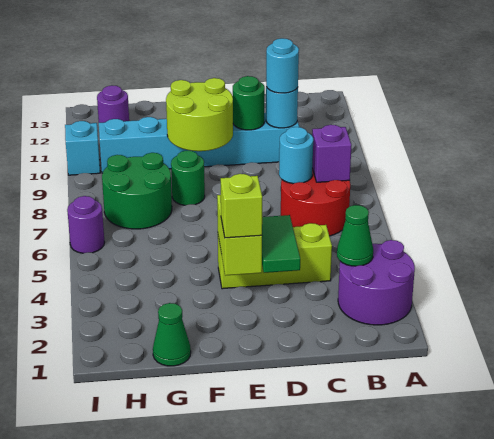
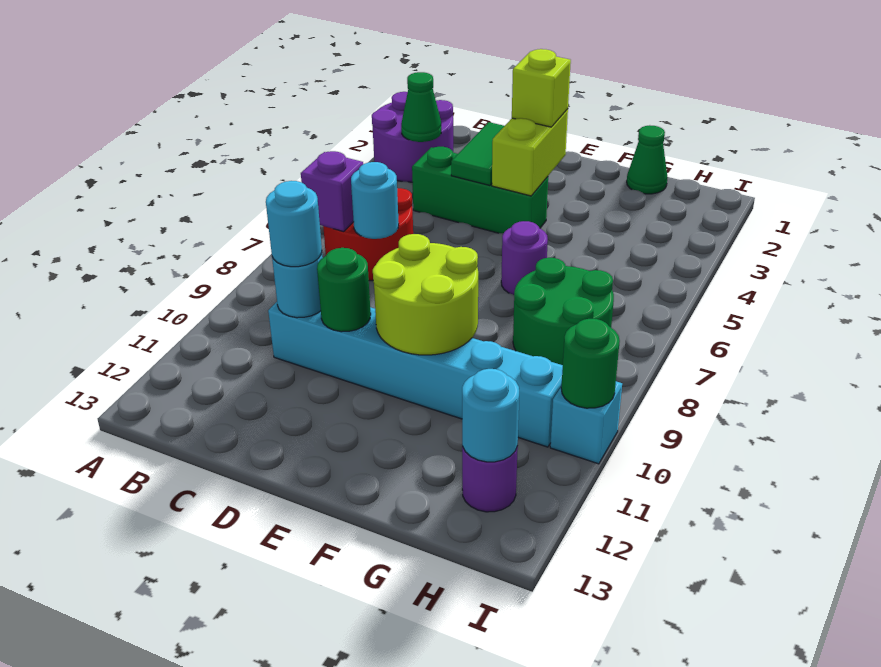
lime brick C4:E4 level 1 -> green brick C4:E4 level 1
green round brick F8 level 1 -> green round brick I10 level 2
none -> cyan round brick H12 level 2
purple round brick I6 level 1 -> purple round brick F6 level 1

